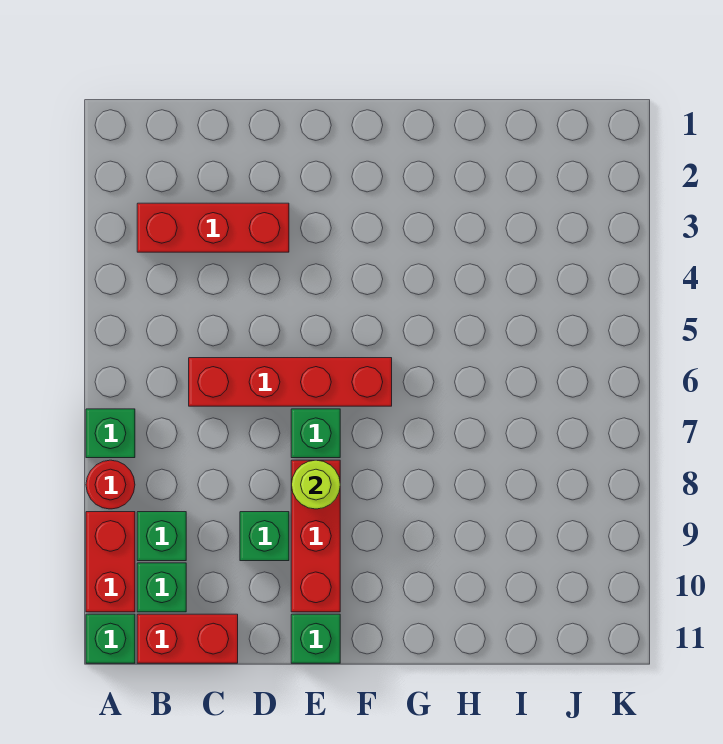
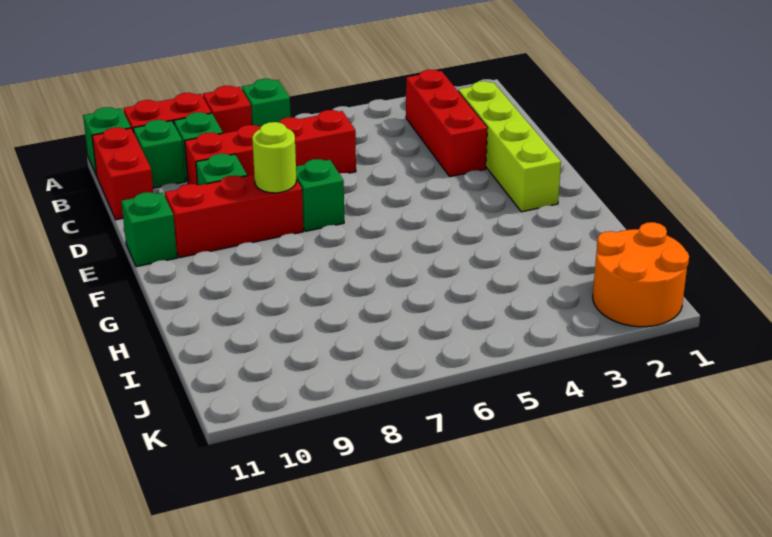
red round brick A8 level 1 -> red brick A8 level 1
none -> lime brick C2:F2 level 1
red brick C6:F6 level 1 -> red brick C6:C9 level 1
none -> orange round brick J1:K2 level 1

